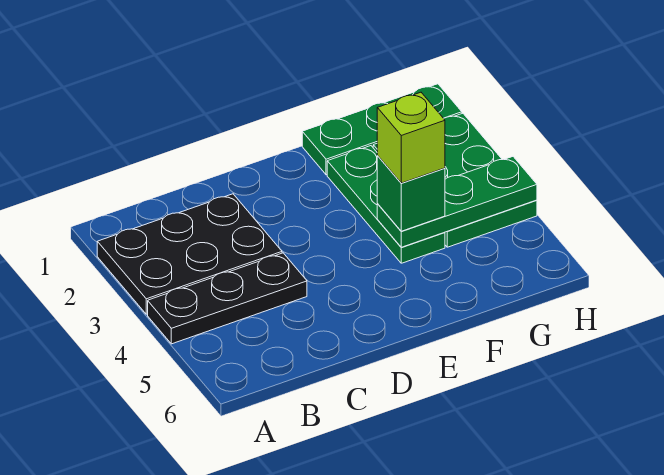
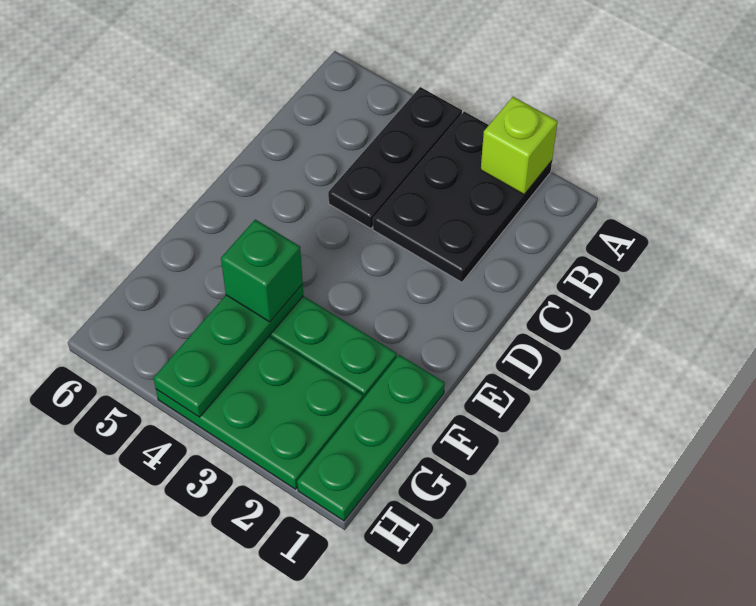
lime brick F4 level 4 -> lime brick A2 level 2

